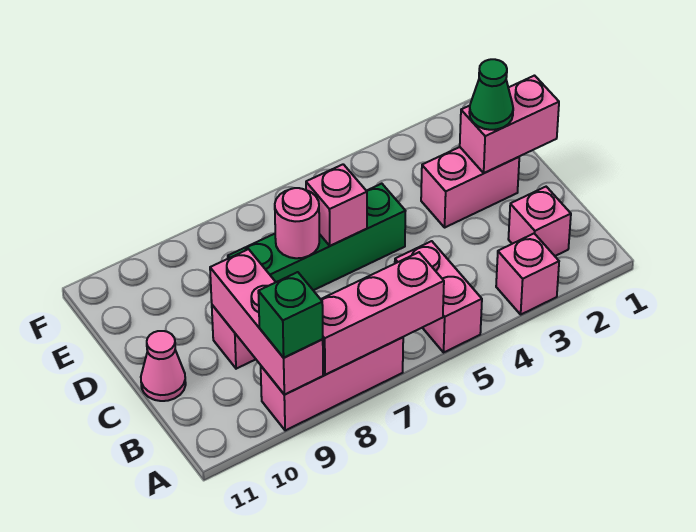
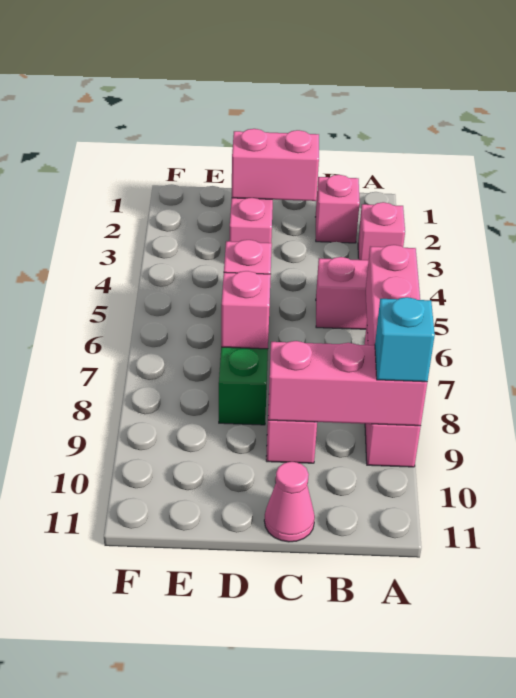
green brick A9 level 3 -> cyan brick A9 level 3
pink brick D1:D2 level 2 -> pink brick C2:D2 level 2
green cone D2 level 3 -> none
pink round brick D7 level 2 -> pink brick D7 level 2

